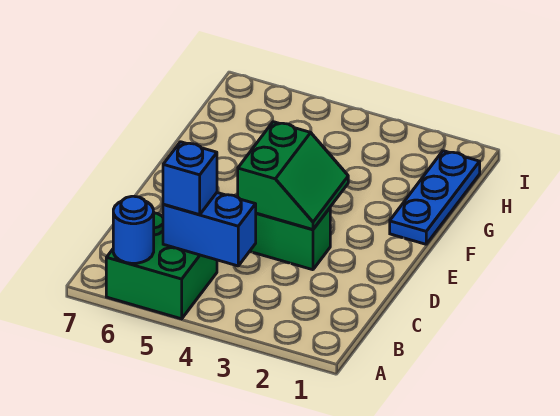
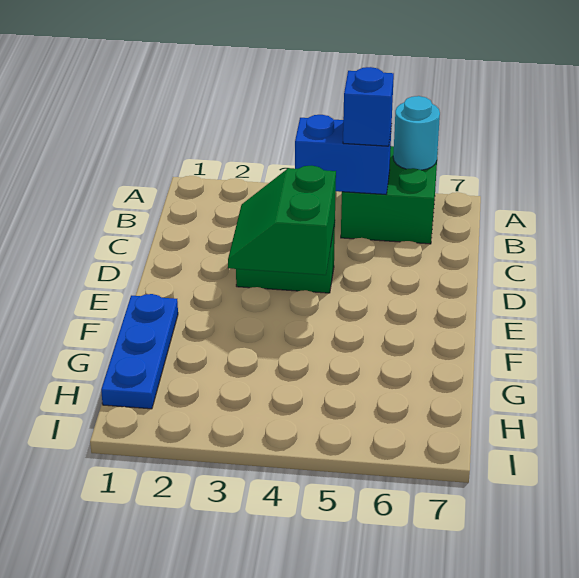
blue round brick A6 level 2 -> cyan round brick A6 level 2

